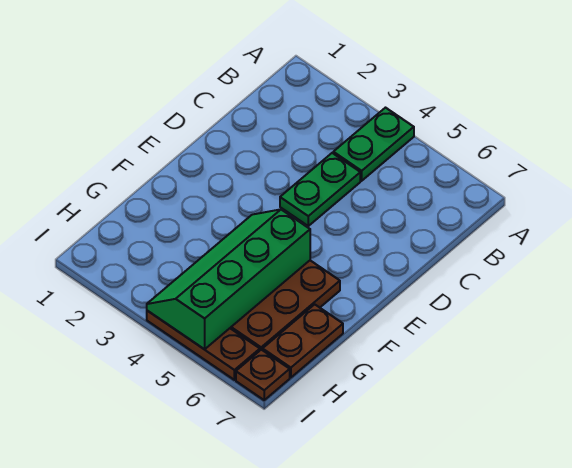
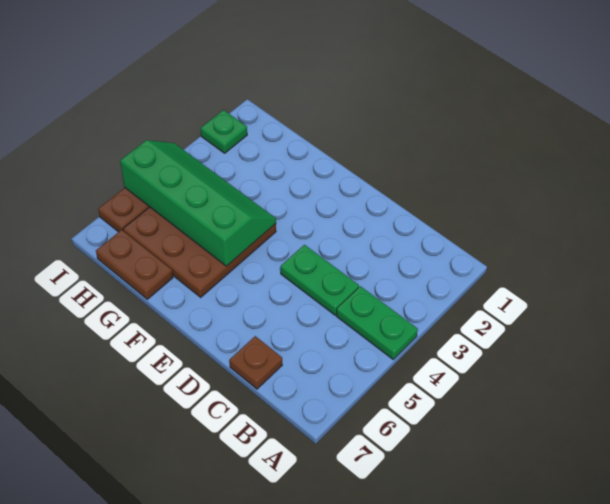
none -> green plate I2 level 1
brown plate I7 level 1 -> brown plate C7 level 1

